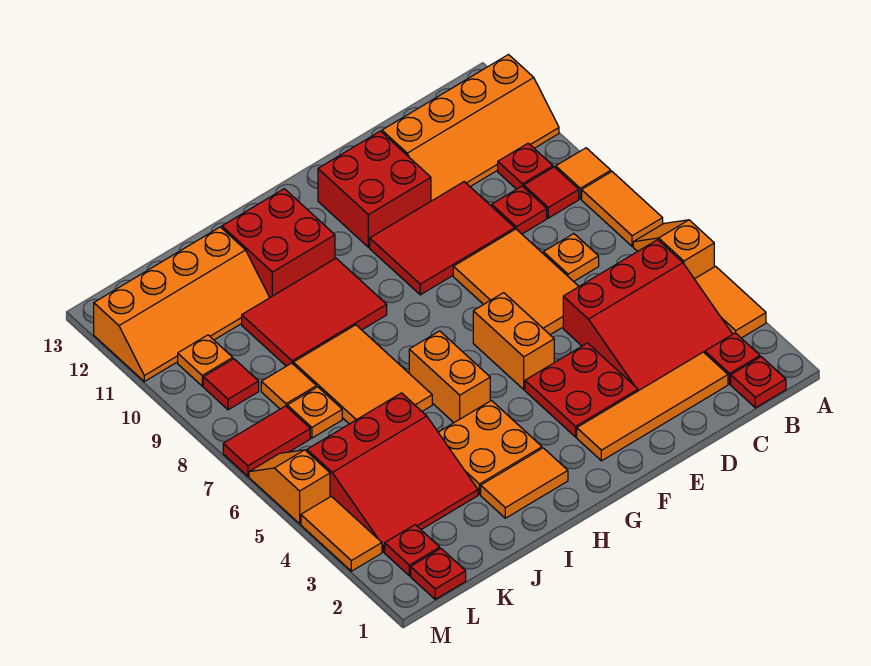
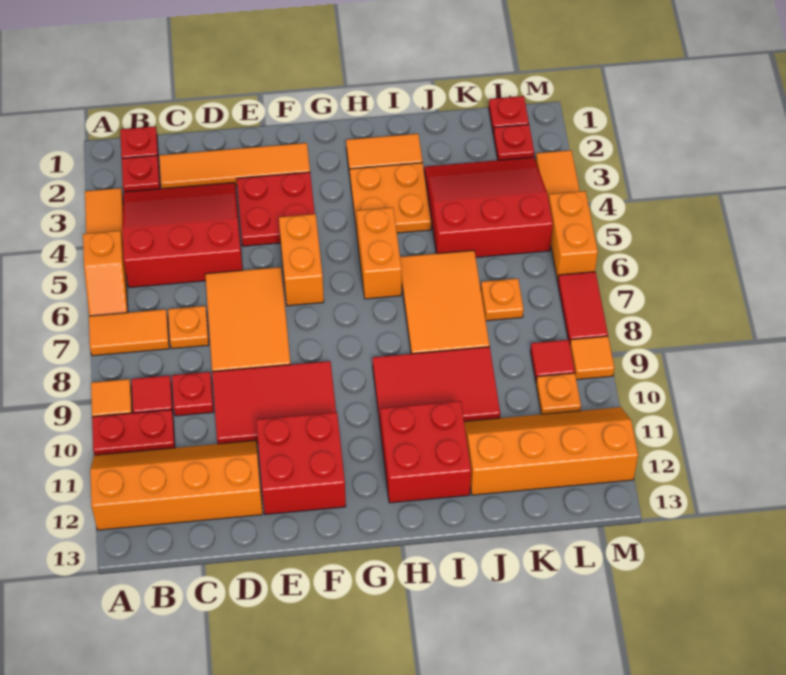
orange tile A7:A8 level 1 -> orange tile A7:B7 level 1
red plate B10 level 1 -> red plate A10:B10 level 1
orange tile K8 level 1 -> orange tile M9 level 1
red tile L7:M7 level 1 -> red tile M7:M8 level 1
orange slope M5:M6 level 1 top 5 -> orange brick M5:M6 level 1

